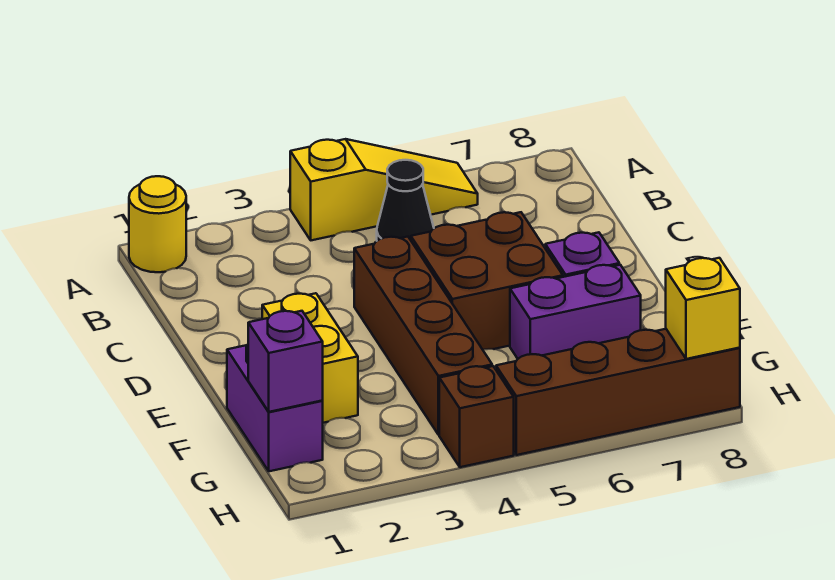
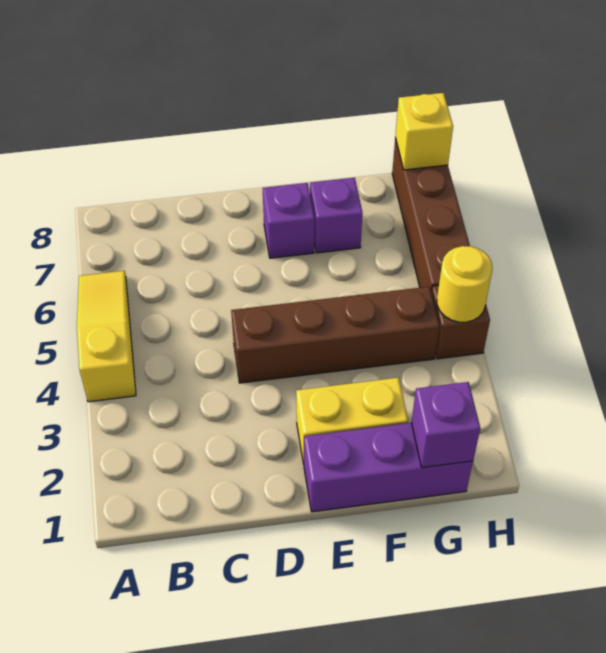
yellow round brick A1 level 1 -> yellow round brick H4 level 2
black cone B5 level 1 -> none
brown brick D5:E6 level 1 -> none
purple brick F1:G1 level 1 -> purple brick E1:G1 level 1
purple brick F6:F7 level 1 -> purple brick F7 level 1

